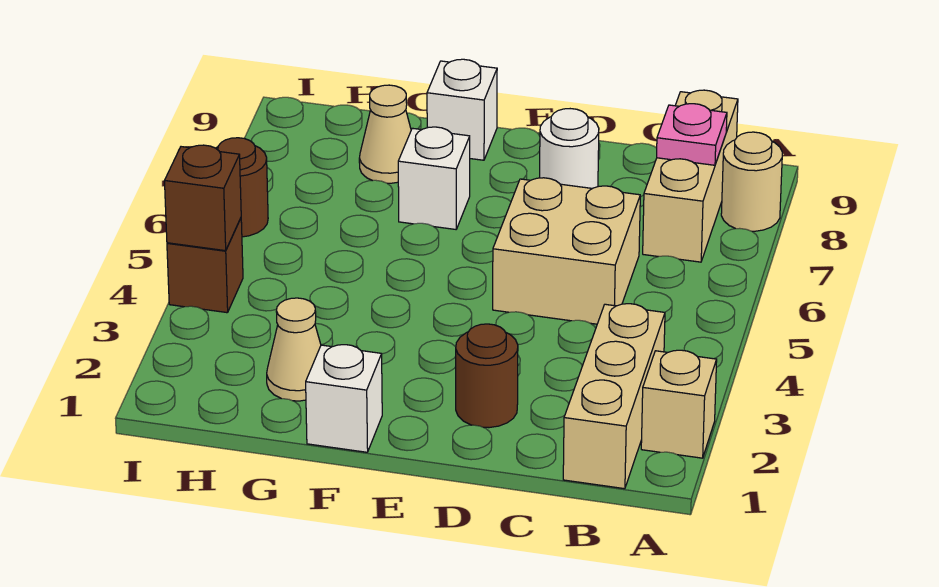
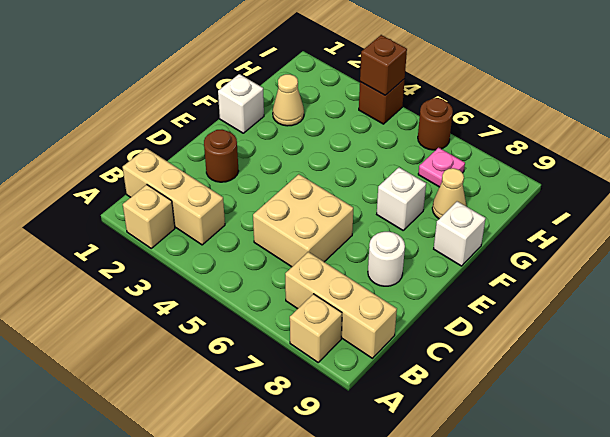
tan round brick A8 level 1 -> tan brick A8 level 1
pink plate B8 level 2 -> pink plate H7 level 1

